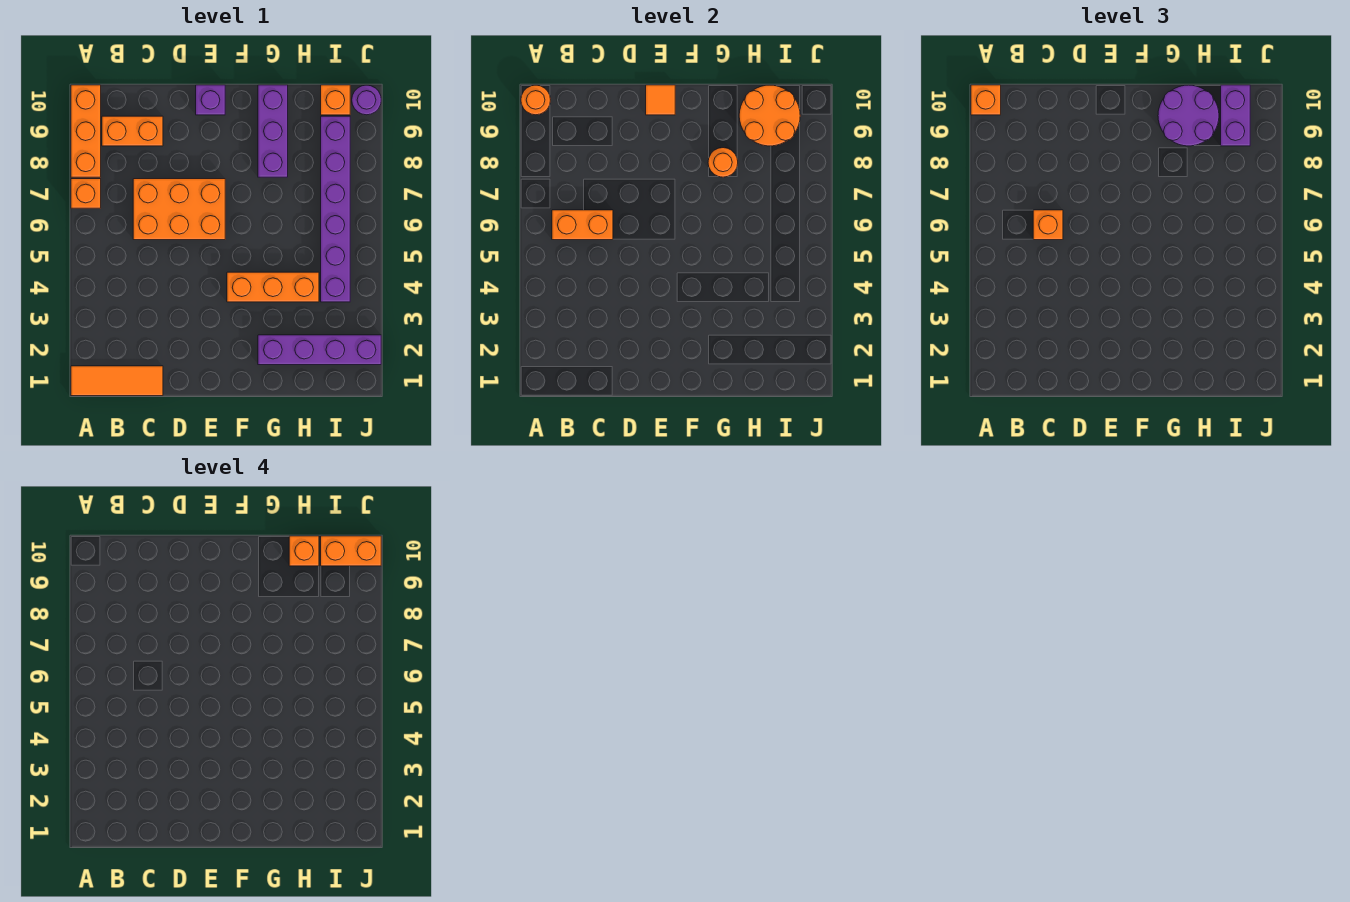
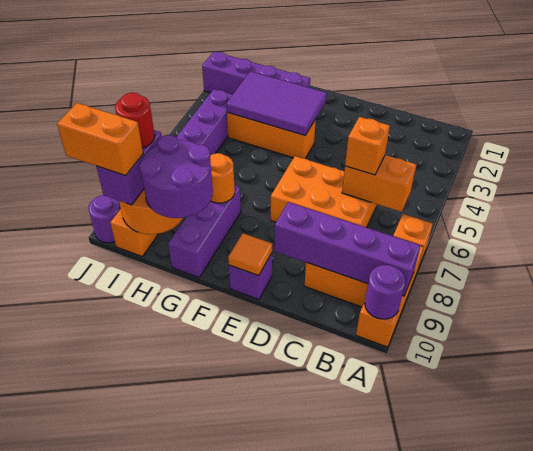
orange tile A1:C1 level 1 -> none
none -> purple brick A9:D9 level 2
orange round brick A10 level 2 -> purple round brick A10 level 2
orange brick A10 level 3 -> none
none -> purple tile F3:H4 level 2
orange brick H10 level 4 -> none
none -> red round brick I9 level 4

